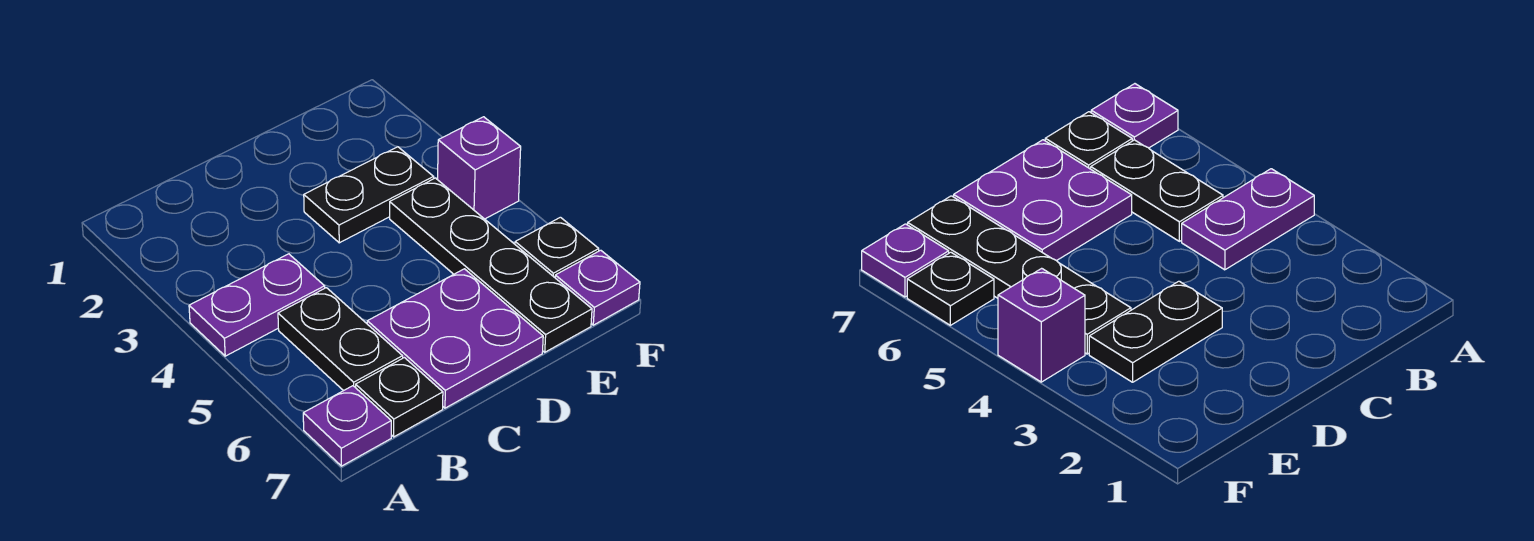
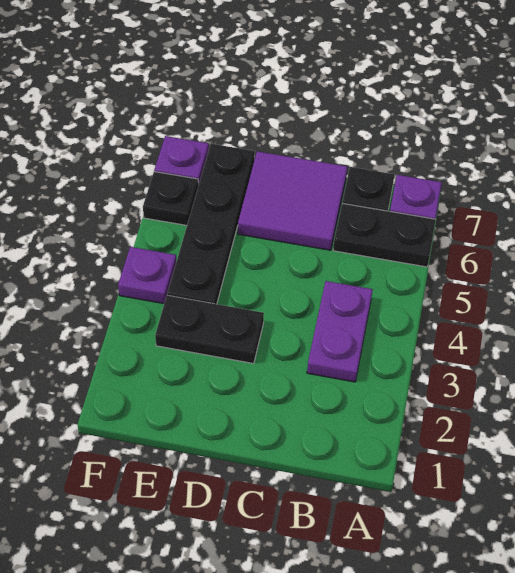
purple plate A4:B4 level 1 -> purple plate B3:B4 level 1
black plate B5:B6 level 1 -> black plate A6:B6 level 1
purple plate C6:D7 level 1 -> purple tile C6:D7 level 1
purple brick F4 level 1 -> purple plate F4 level 1

